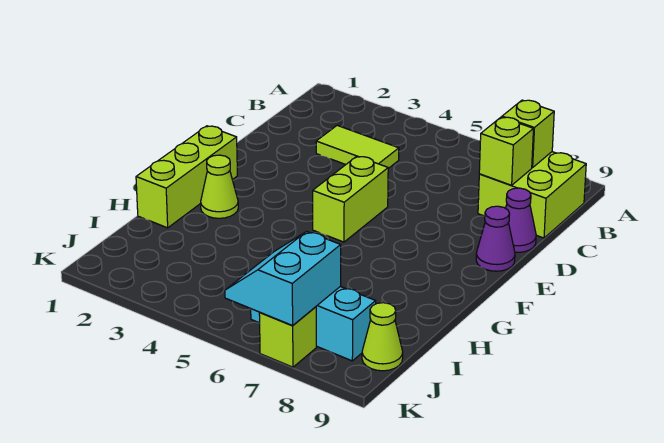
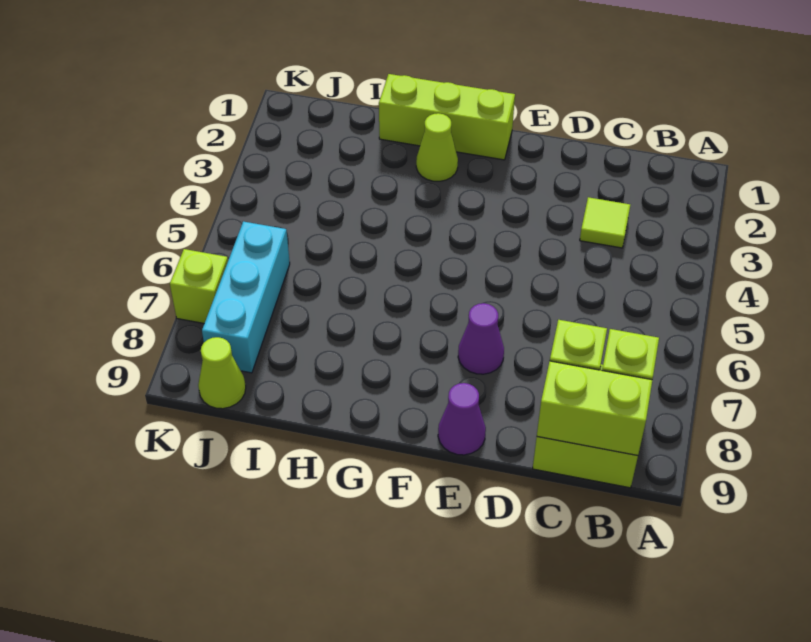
lime tile C3:C4 level 1 -> lime tile C3 level 1
purple cone D9 level 1 -> purple cone E7 level 1
lime brick E5:F5 level 1 -> lime brick B9:C9 level 2
cyan slope J6:K7 level 2 top 7 -> none

